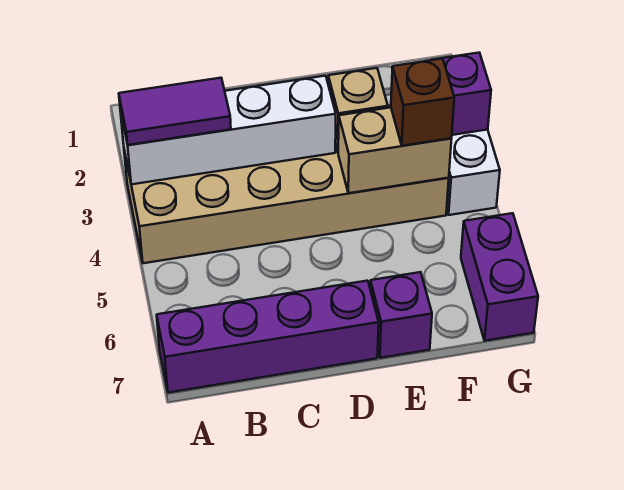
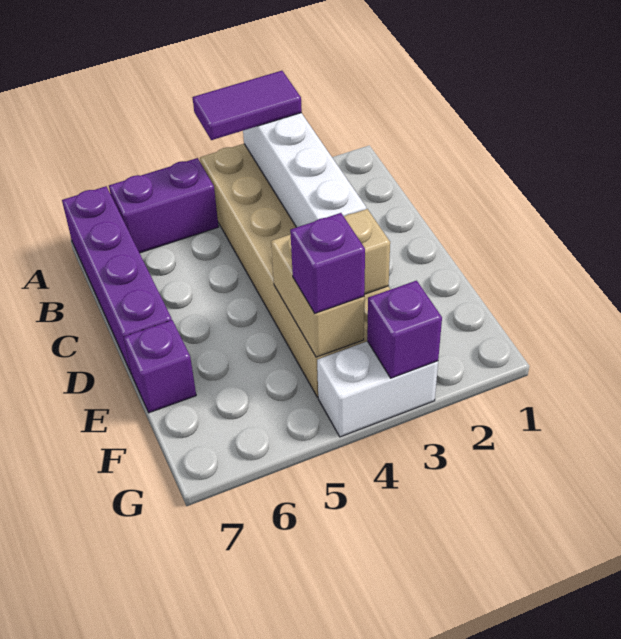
purple tile A3:B3 level 3 -> purple tile A3:A4 level 3
brown brick F4 level 3 -> purple brick F4 level 3
purple brick G6:G7 level 1 -> purple brick A5:A6 level 1

